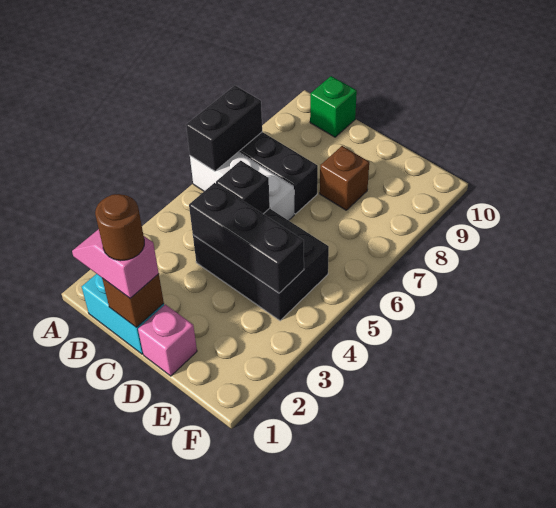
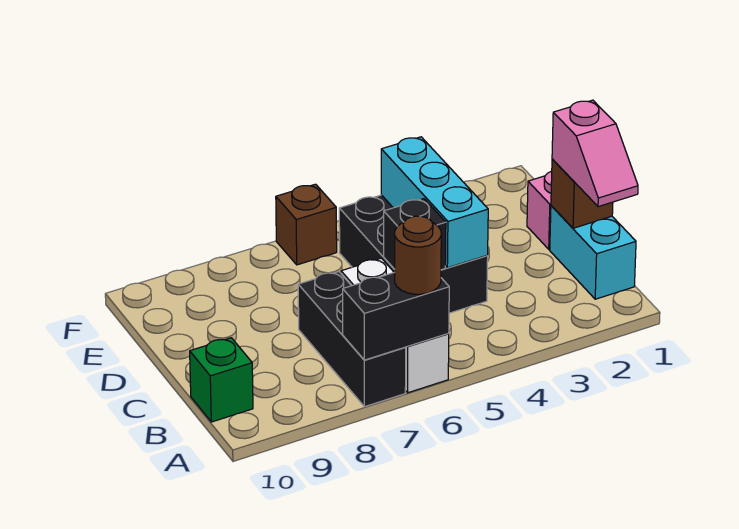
brown round brick C1 level 4 -> brown round brick A6 level 3
black brick C4:E4 level 2 -> cyan brick C4:E4 level 2
brown brick D8 level 1 -> brown brick F6 level 1

